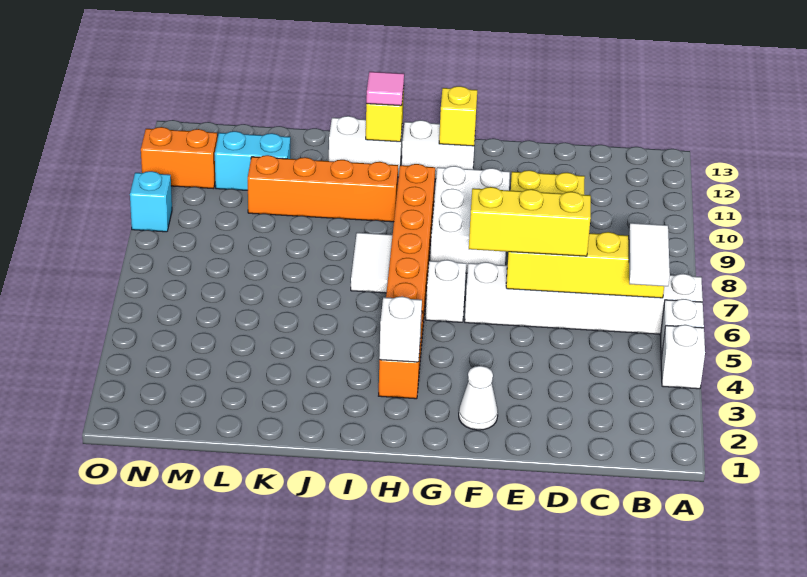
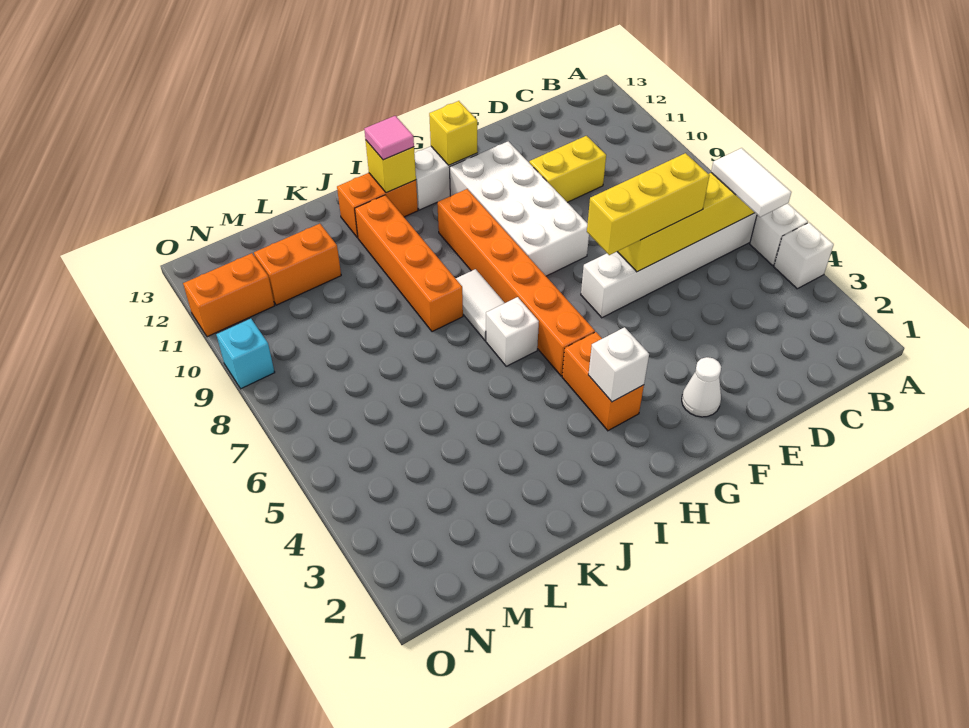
white brick F8:G10 level 1 -> white brick F8:G11 level 1
white brick G6 level 1 -> white brick I6 level 1
orange brick I10:L10 level 1 -> orange brick J8:J11 level 1
white brick I12:J12 level 1 -> orange brick I12:J12 level 1
cyan brick L11:M11 level 1 -> orange brick L11:M11 level 1

